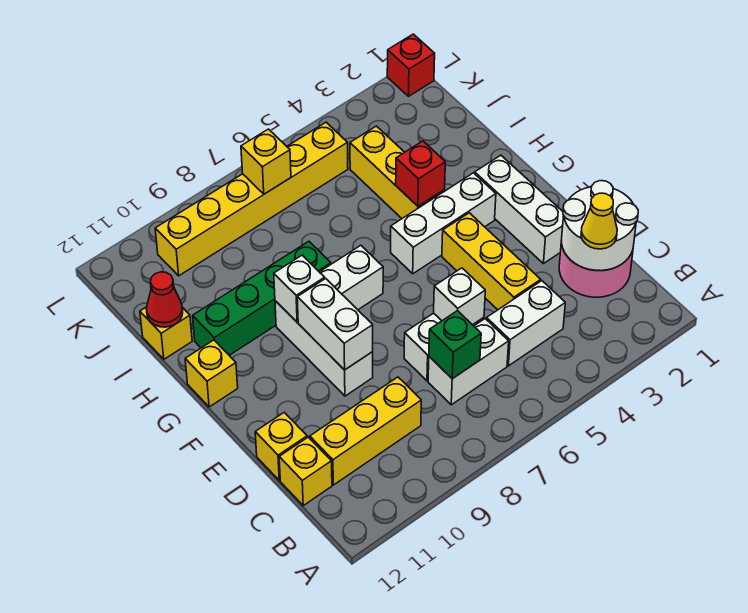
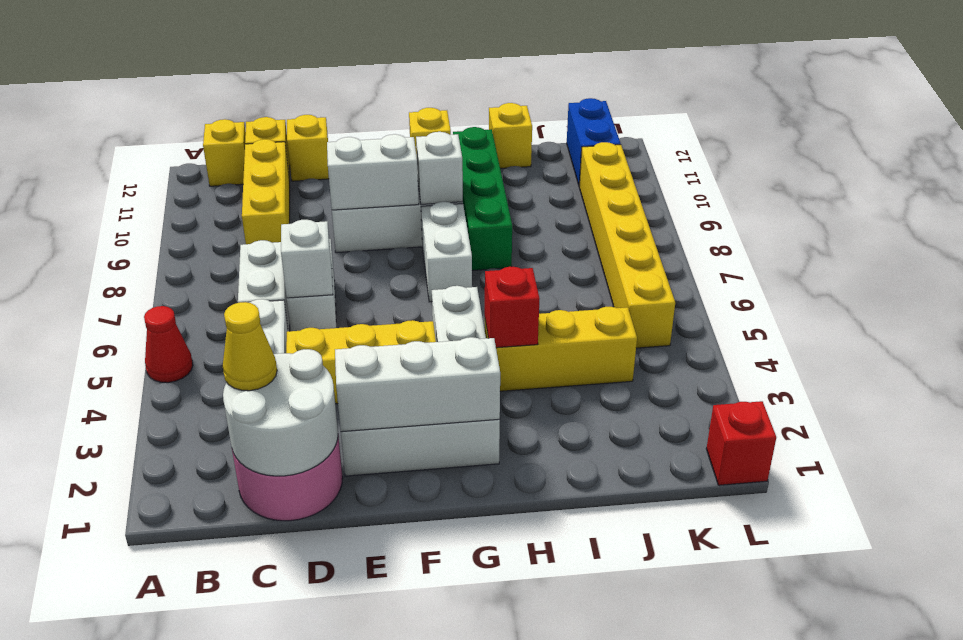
green brick C7 level 2 -> none
none -> white brick E2:G2 level 2
red cone I12 level 2 -> red cone A5 level 1
yellow brick K7 level 2 -> yellow brick B12 level 1
none -> blue brick K11:K12 level 1

